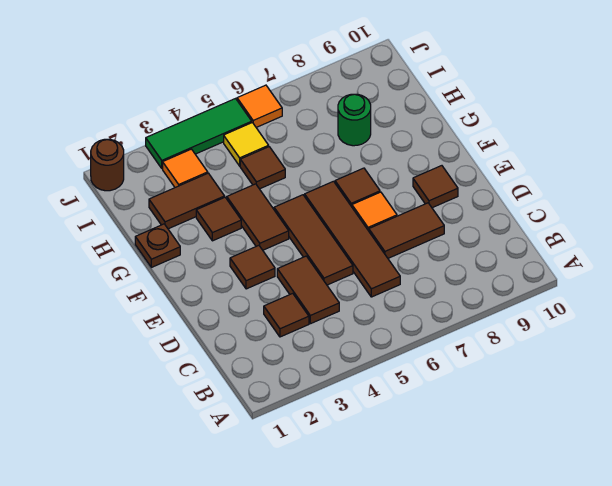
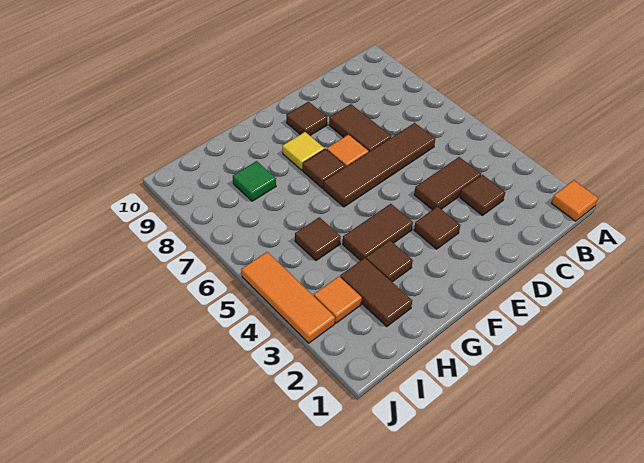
brown tile D5:F5 level 1 -> none
brown plate G1 level 1 -> none
green round brick H8 level 1 -> green tile H8 level 1
yellow tile I5 level 1 -> yellow tile F8 level 1
brown round brick J1 level 1 -> none
green tile J3:J5 level 1 -> orange tile J3:J5 level 1
orange tile J6 level 1 -> orange tile A1 level 1

